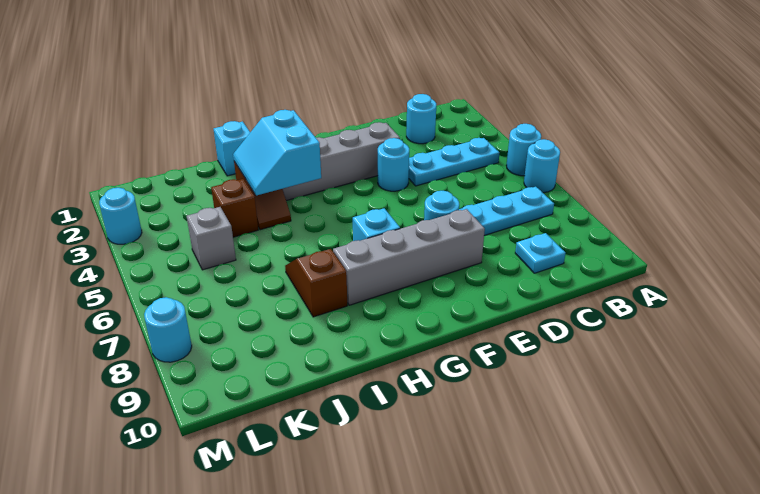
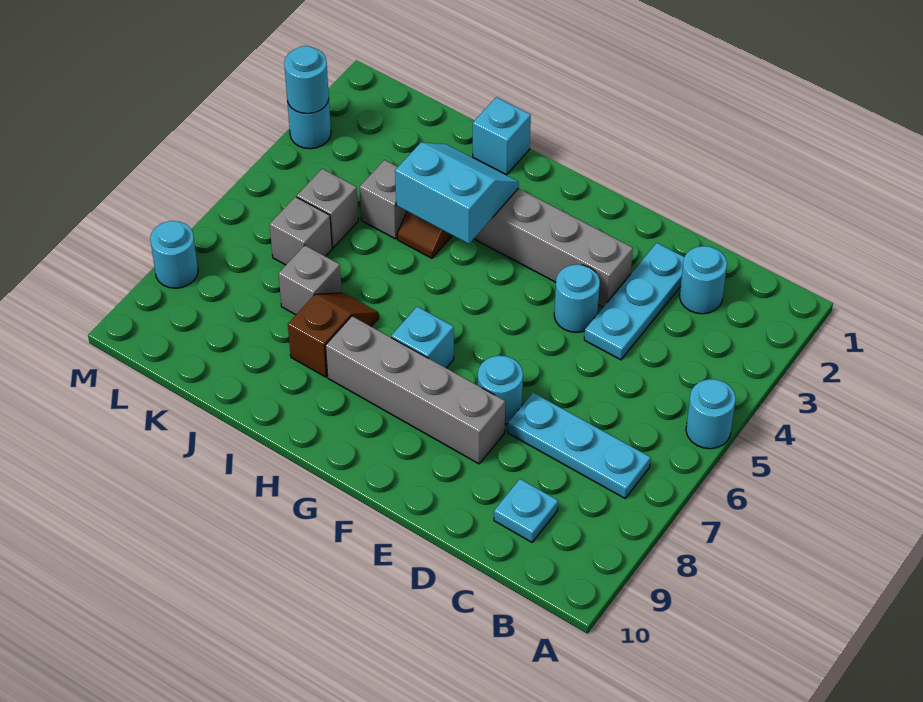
cyan round brick A6 level 1 -> cyan round brick M3 level 2
cyan plate B4:D4 level 1 -> cyan plate D2:D4 level 1
cyan slope H3:I4 level 2 top H -> cyan slope H3:I4 level 2 top 4
brown brick J4 level 1 -> grey brick J4 level 1
none -> grey brick J7 level 1
none -> grey brick K6 level 1

